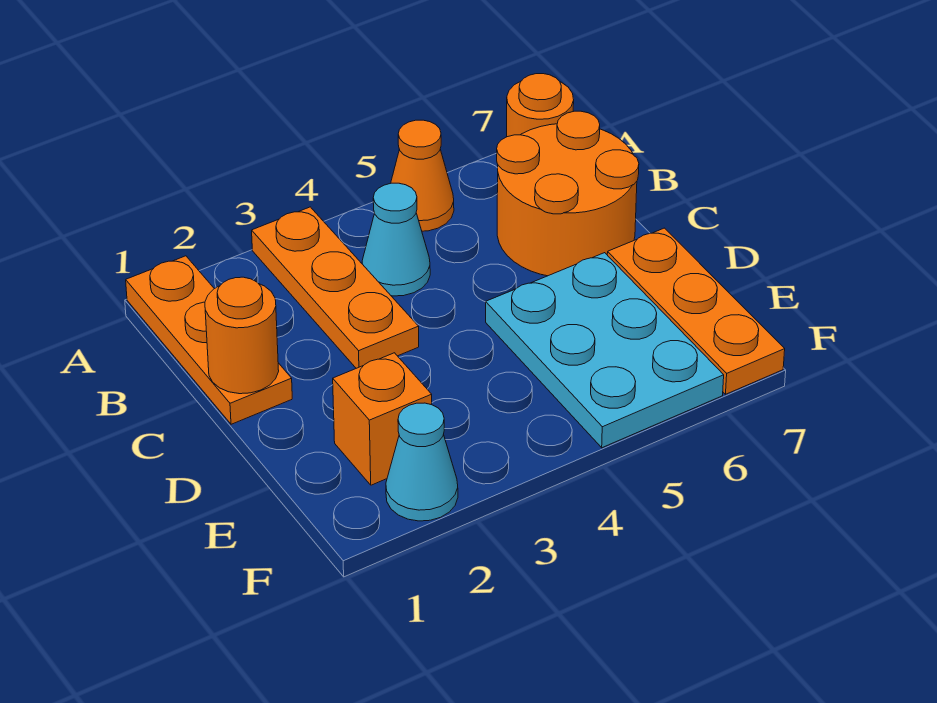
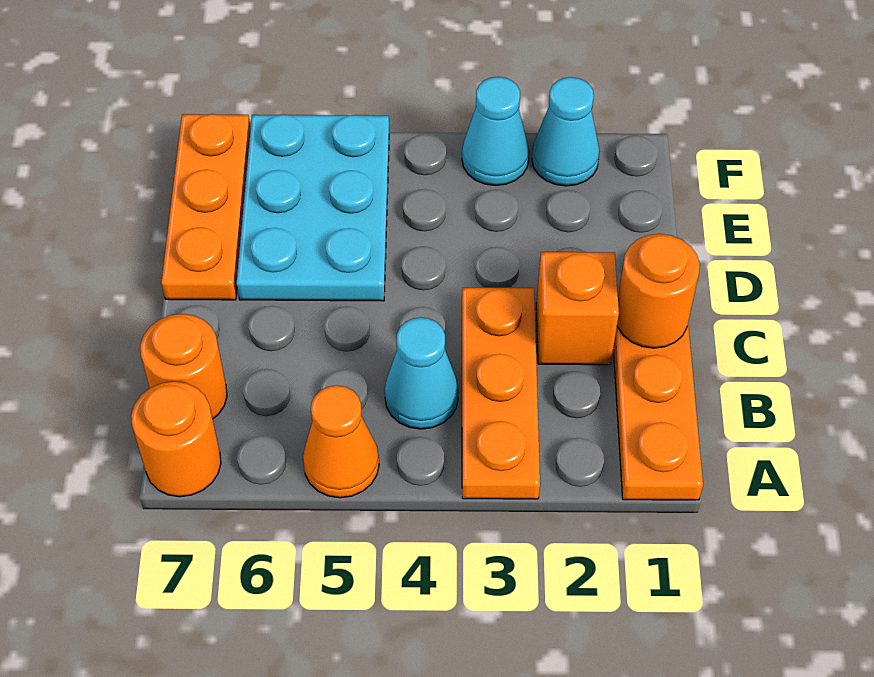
orange round brick B6:C7 level 1 -> orange round brick B7 level 1
orange brick E2 level 1 -> orange brick C2 level 1
none -> cyan cone F3 level 1

